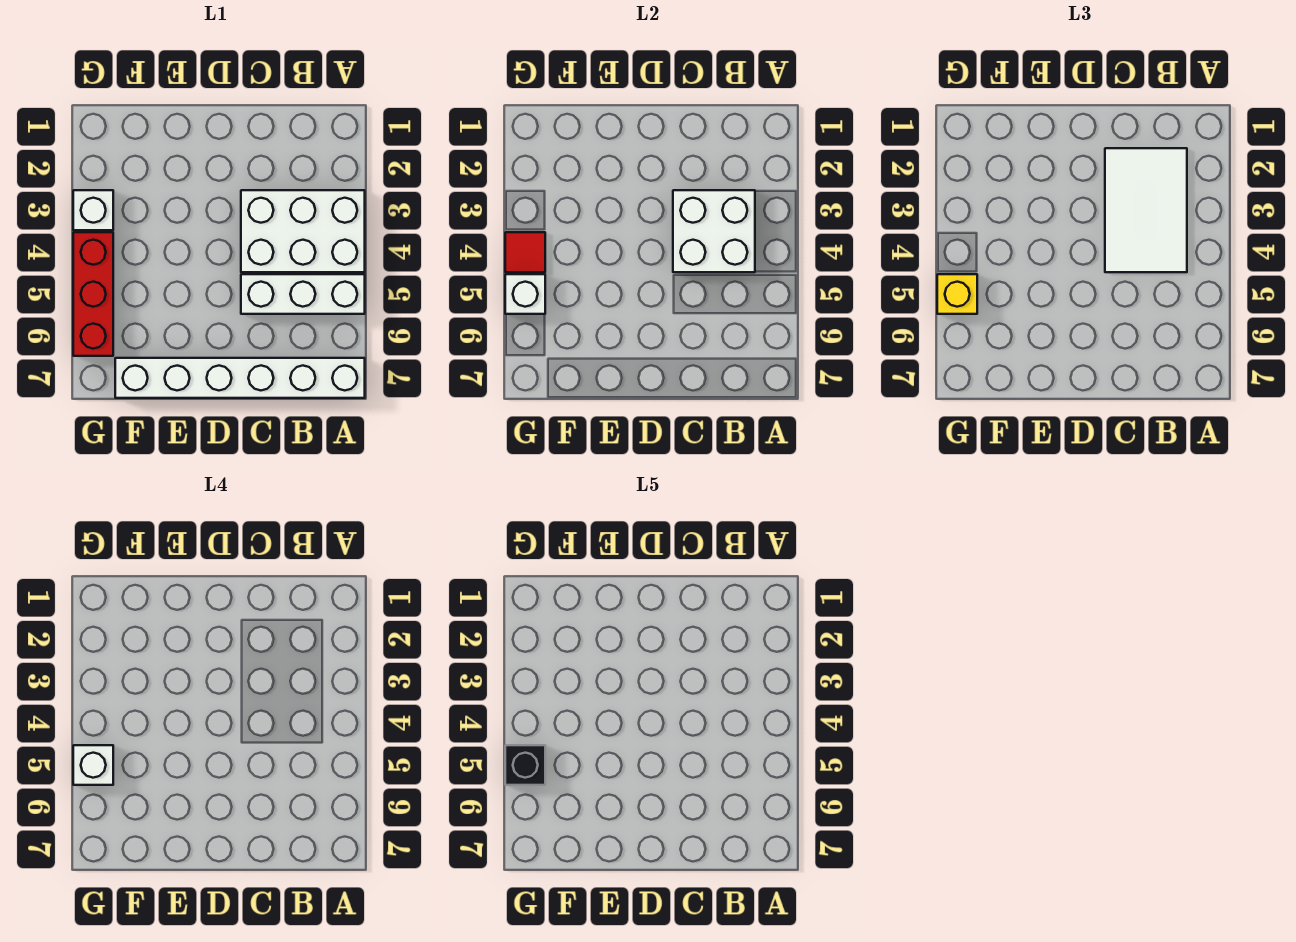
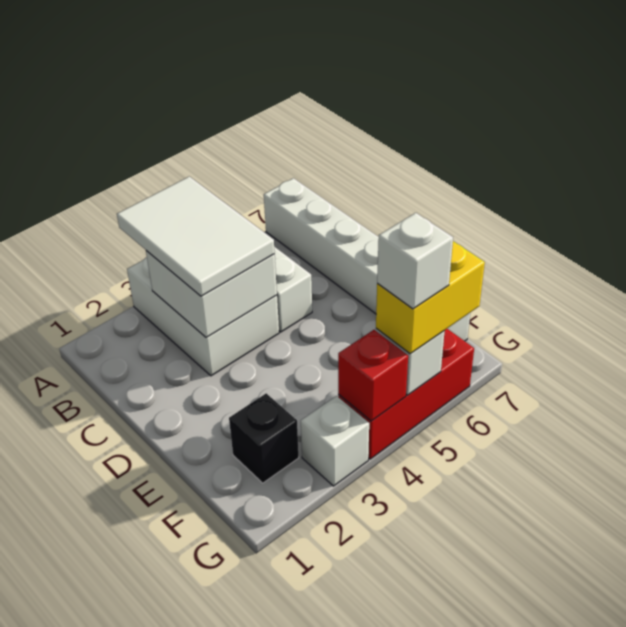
white tile B2:C4 level 3 -> white tile A3:C4 level 3
red tile G4 level 2 -> red brick G4 level 2
yellow brick G5 level 3 -> yellow brick G5:G6 level 3
black brick G5 level 5 -> black brick F2 level 1

